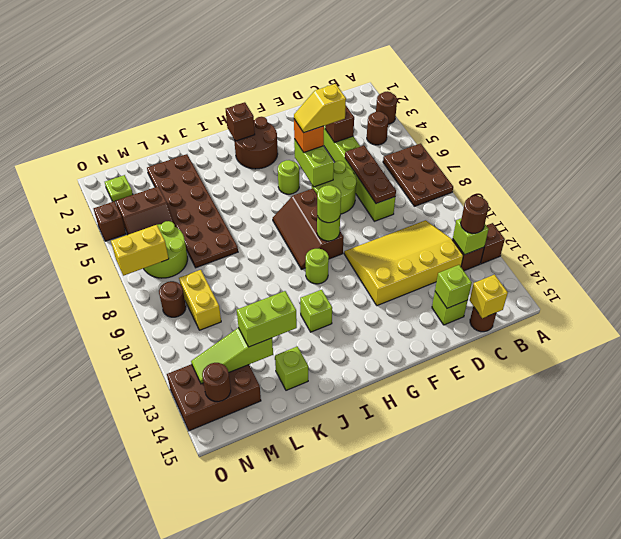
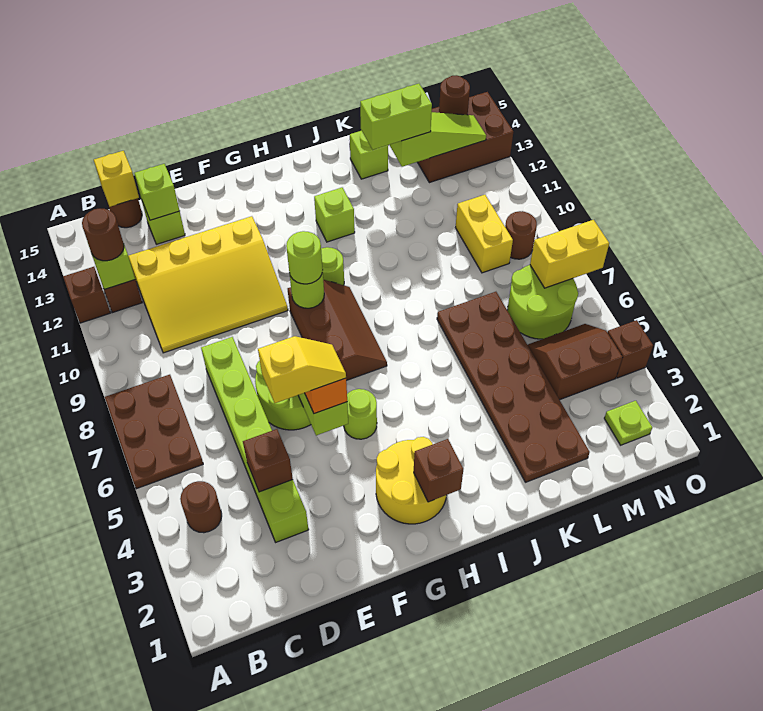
brown round brick A3 level 1 -> none
brown plate D6:D8 level 2 -> none
brown round brick G2:H3 level 1 -> yellow round brick G2:H3 level 1

